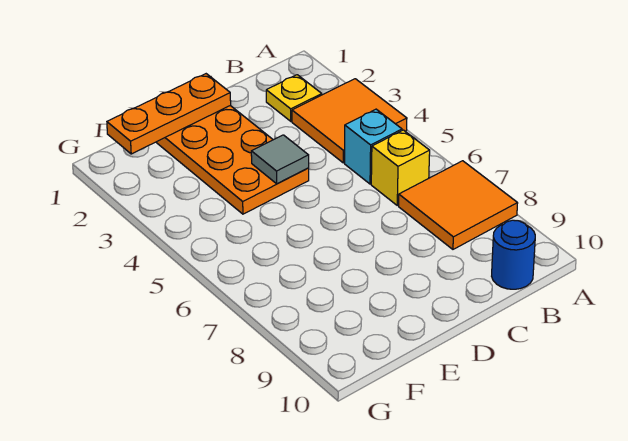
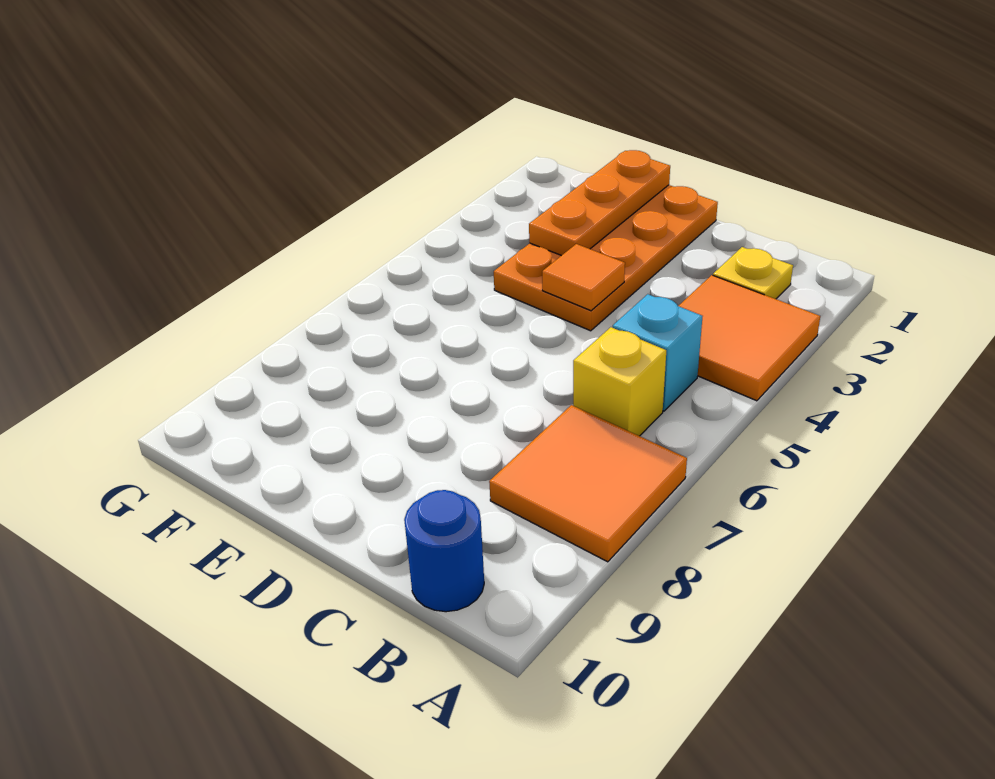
orange plate D1:F1 level 2 -> orange plate E1:E3 level 2
grey tile D4 level 2 -> orange tile D4 level 2

